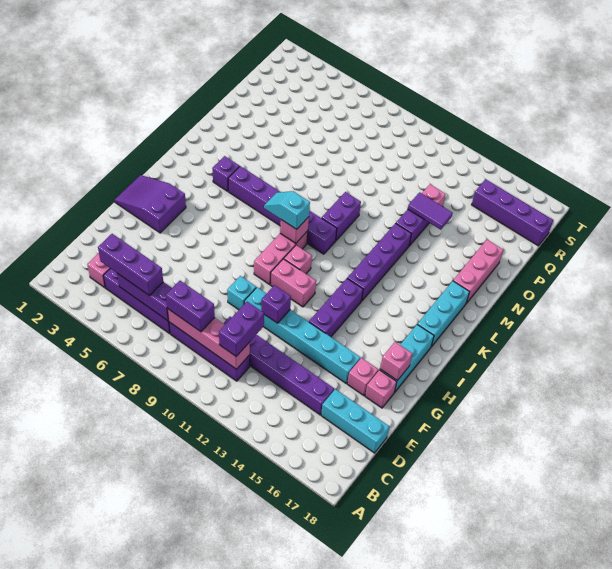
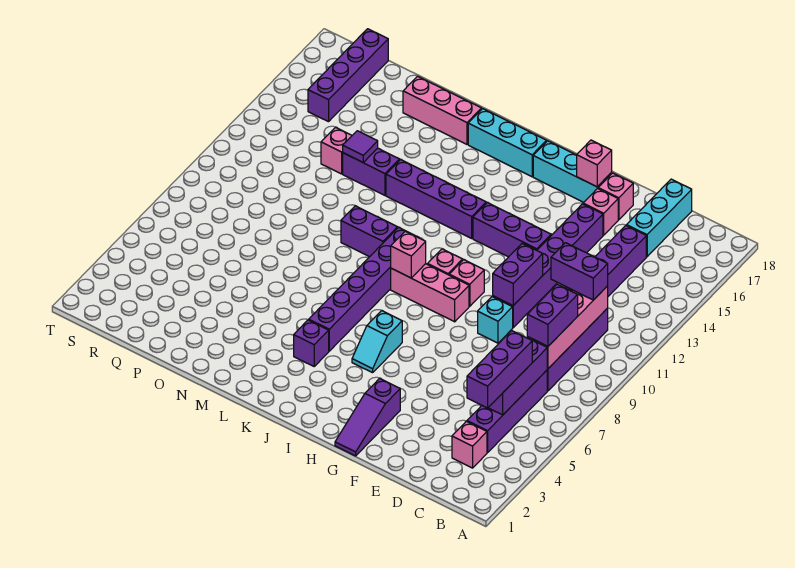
cyan brick F10:F15 level 1 -> purple brick F10:F15 level 1
purple brick F11 level 2 -> purple brick F10:F11 level 2
purple slope G1:H3 level 1 top 3 -> purple slope G1:G3 level 1 top 3
pink brick H10:H11 level 1 -> pink brick H10 level 1
cyan slope J8:J9 level 3 top 9 -> cyan slope I5:I6 level 1 top 6
purple tile O13:O14 level 2 -> purple tile O13 level 2

